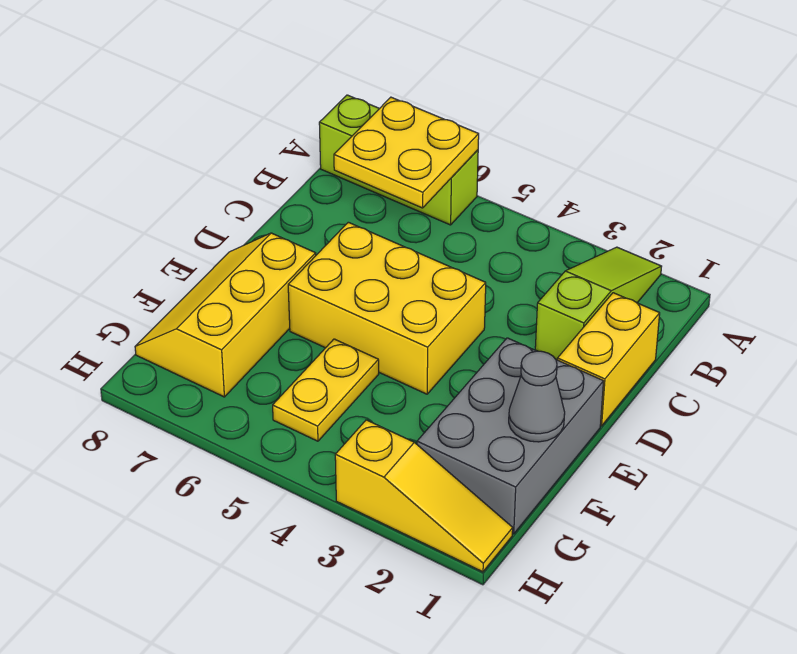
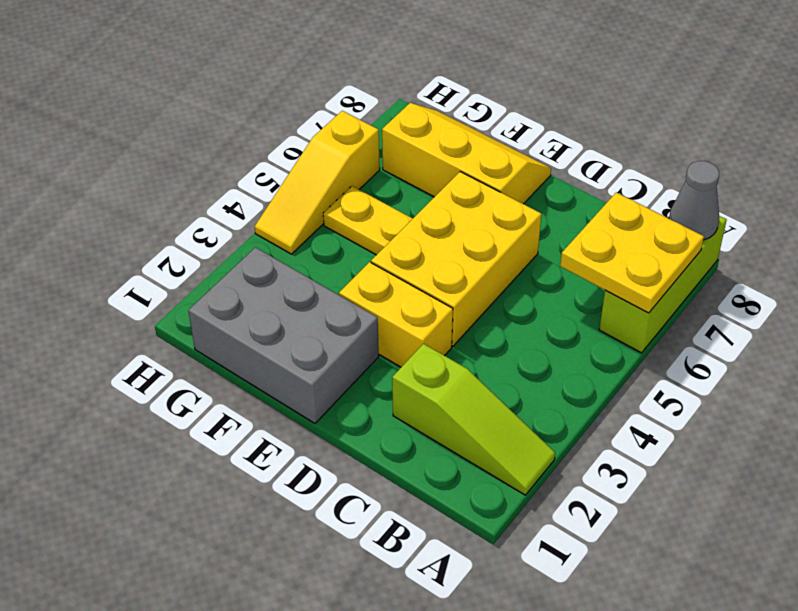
yellow brick C1:D1 level 1 -> yellow brick D3:E3 level 1
grey cone F1 level 2 -> grey cone A8 level 2
yellow slope H1:H3 level 1 top 3 -> yellow slope H4:H6 level 1 top 6

